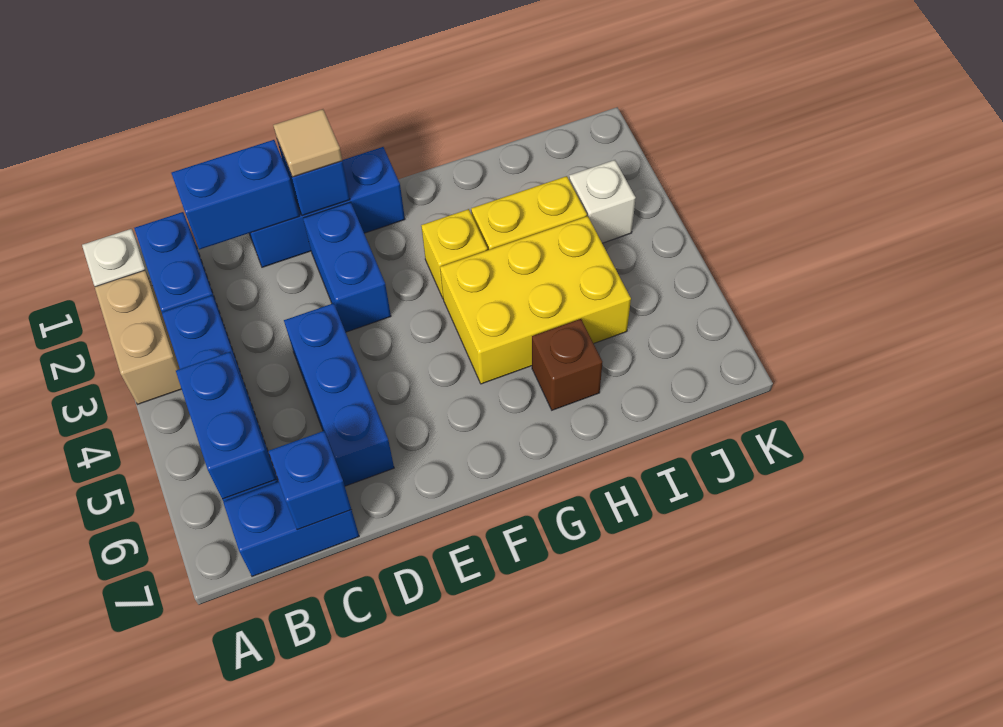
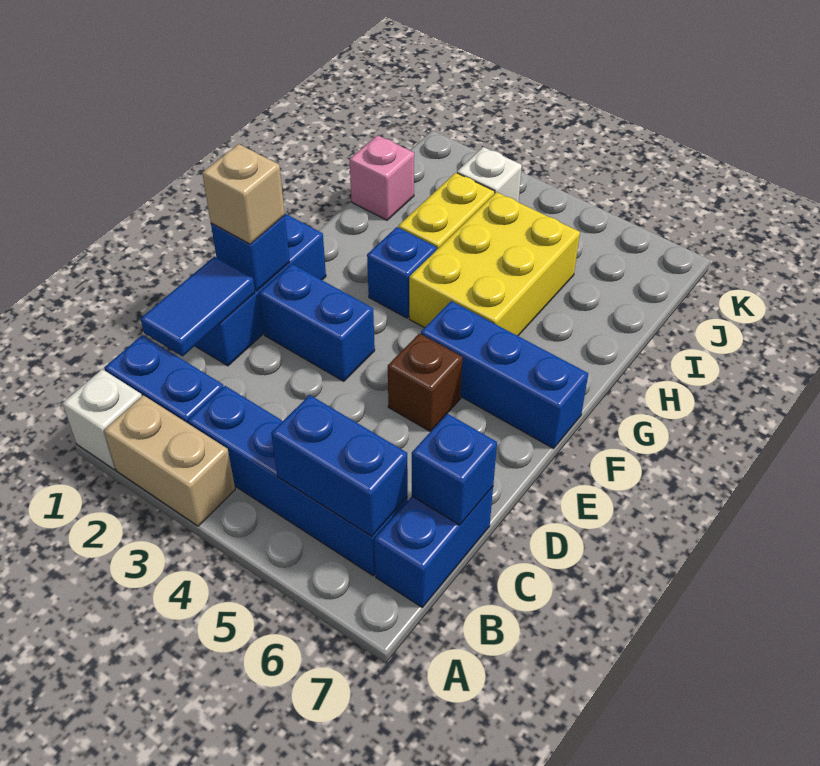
blue brick C1:D1 level 2 -> blue tile C1:D1 level 2
blue brick D4:D6 level 1 -> blue brick F5:F7 level 1
tan tile E1 level 3 -> tan brick E1 level 3
yellow brick G3 level 1 -> blue brick G3 level 1
brown brick H6 level 1 -> brown brick E5 level 1
none -> pink brick I1 level 1

